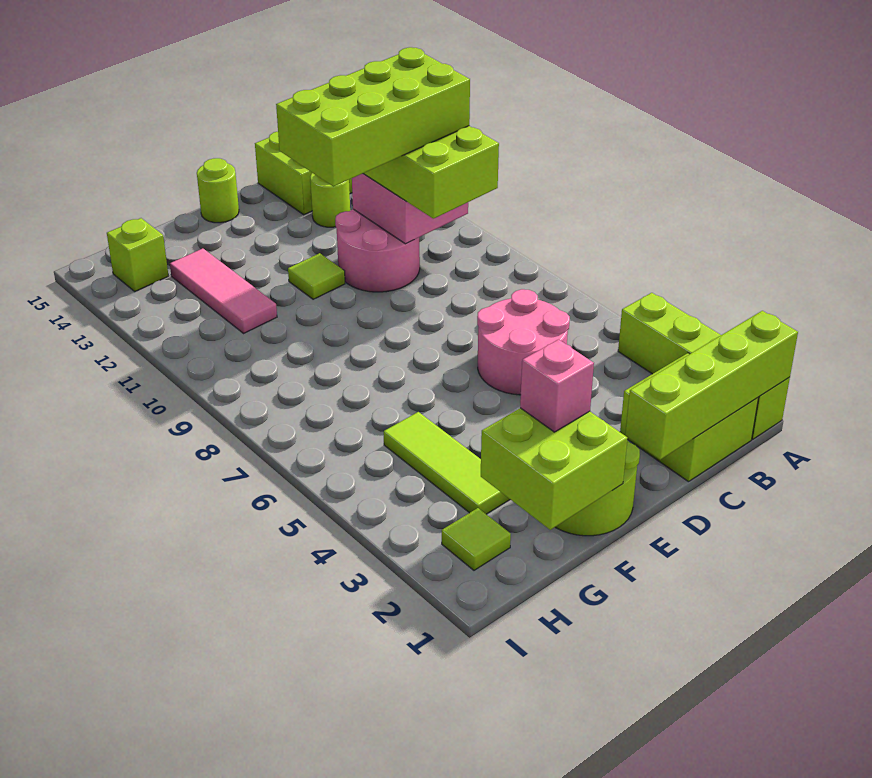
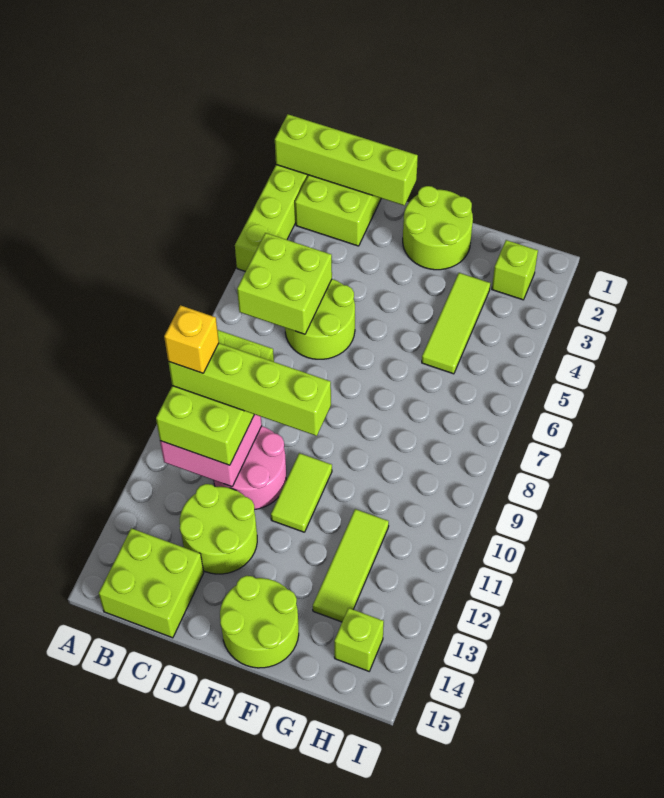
lime brick B10:E11 level 4 -> lime brick B10:E10 level 4
none -> yellow brick B10 level 5
pink round brick C5:D6 level 1 -> lime round brick C5:D6 level 1
lime round brick C13 level 1 -> lime round brick C12:D13 level 1
lime tile E11 level 1 -> lime tile E10:E11 level 1
lime round brick E15 level 1 -> lime round brick E14:F15 level 1
lime brick F1:G2 level 2 -> lime brick B5:C6 level 2
pink brick F2 level 3 -> none
pink tile G11:G13 level 1 -> lime tile G11:G13 level 1
lime tile H2 level 1 -> lime brick H2 level 1

